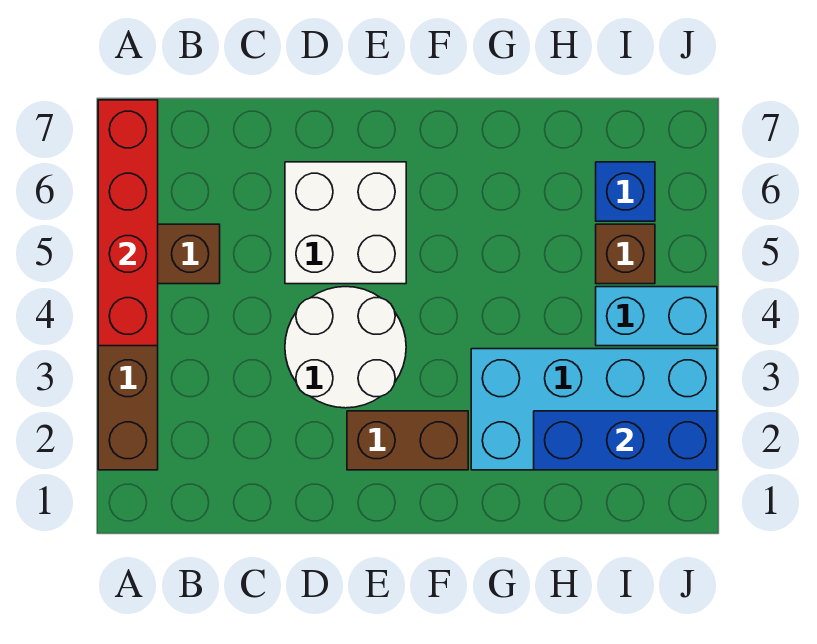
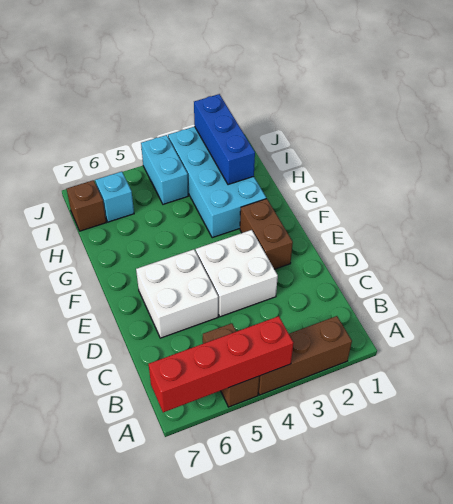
white round brick D3:E4 level 1 -> white brick D3:E4 level 1
brown brick I5 level 1 -> brown brick I7 level 1
blue brick I6 level 1 -> cyan brick I6 level 1

